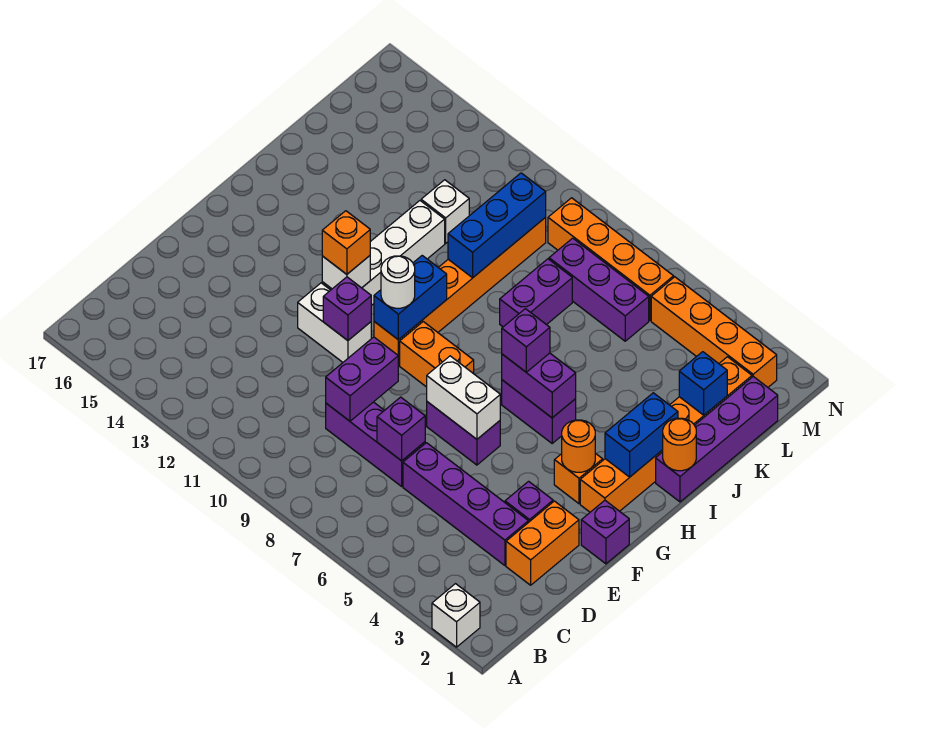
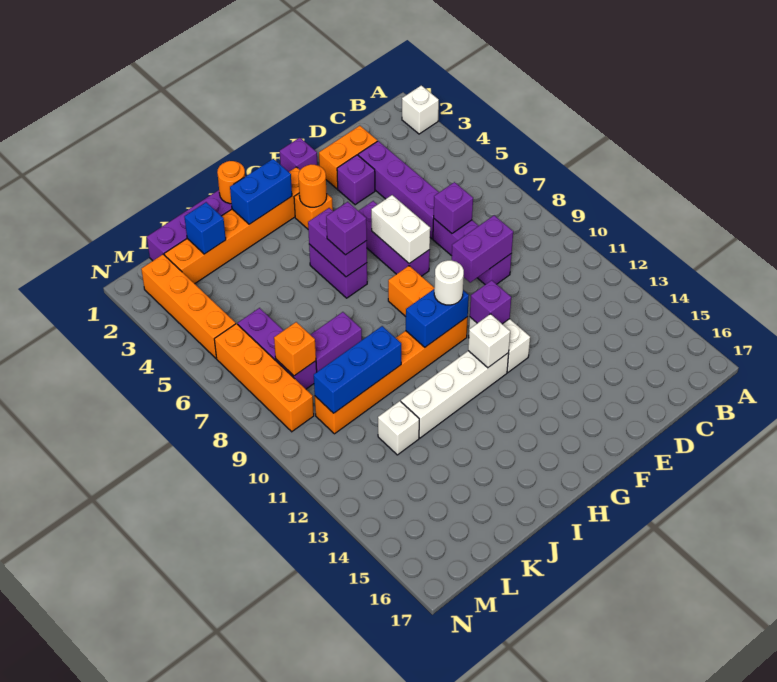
purple brick F6:F7 level 1 -> purple brick F5:F7 level 1
orange brick G12 level 3 -> orange brick L8 level 2

